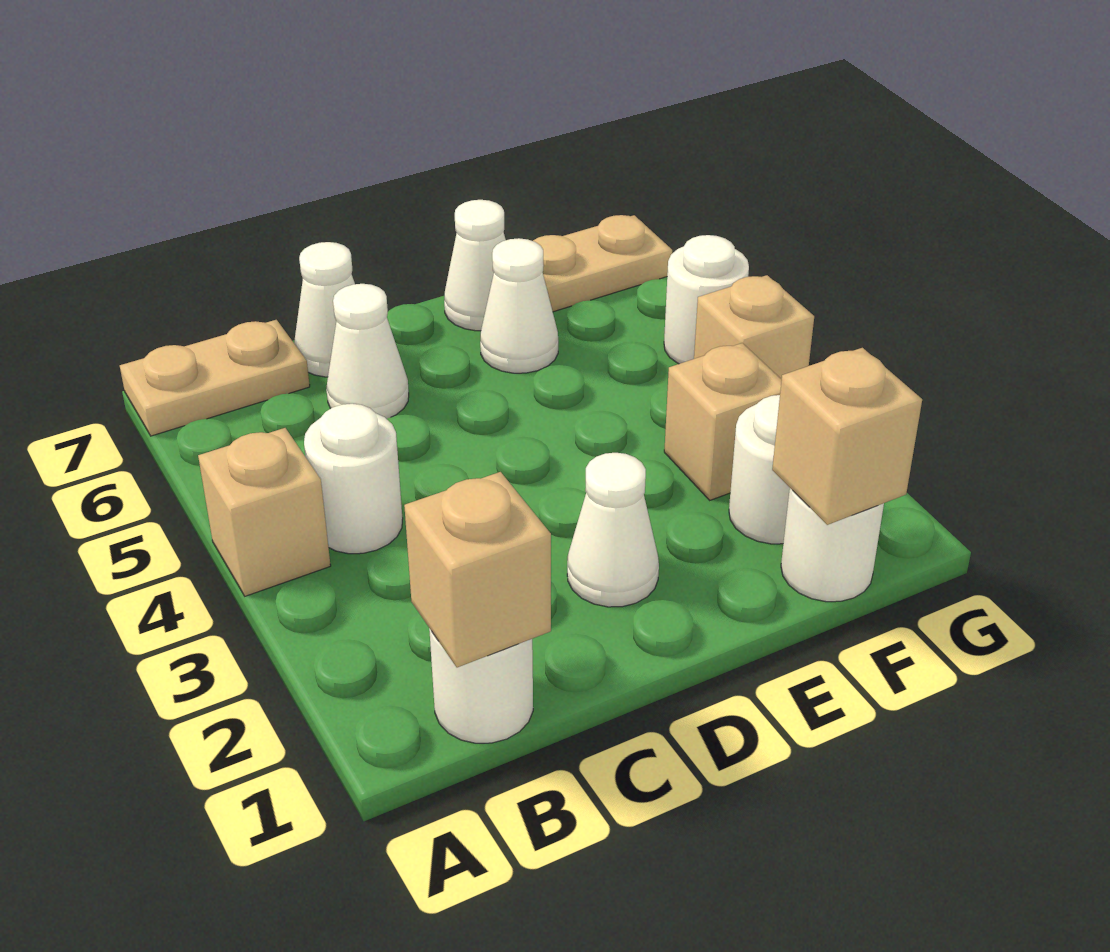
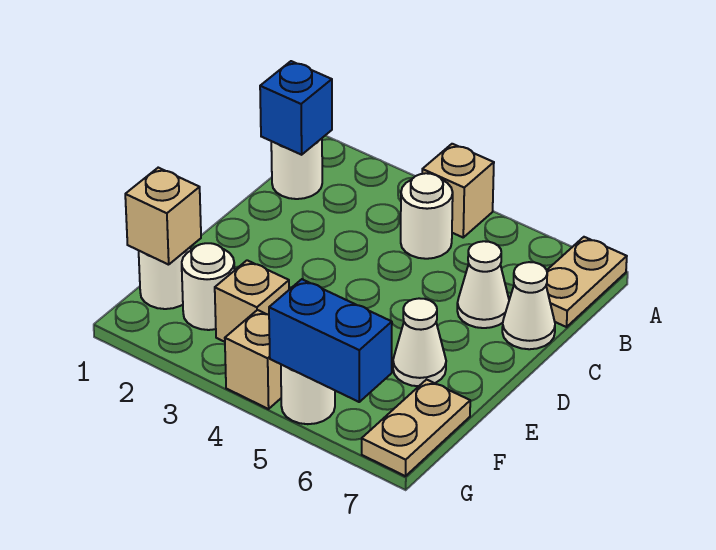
tan brick B1 level 2 -> blue brick B1 level 2
white cone D2 level 1 -> none
white cone E7 level 1 -> none
none -> blue brick G5:G6 level 2

